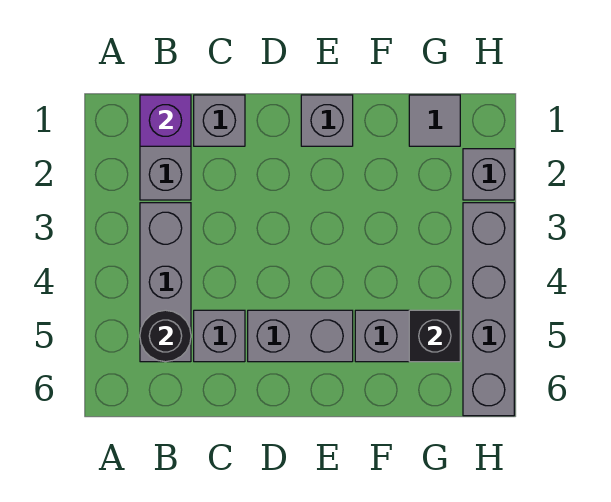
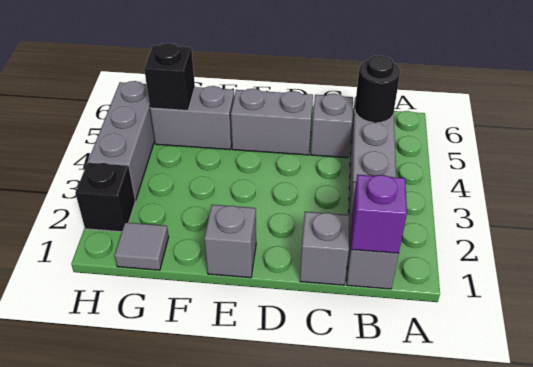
grey brick H2 level 1 -> black brick H2 level 1
grey brick H3:H6 level 1 -> grey brick H3:H5 level 1

